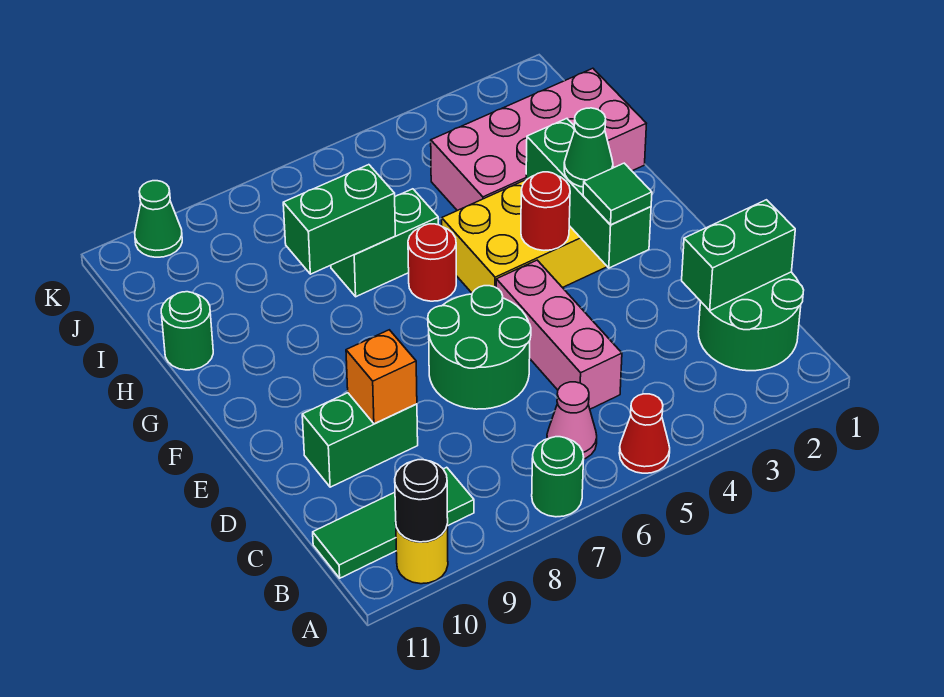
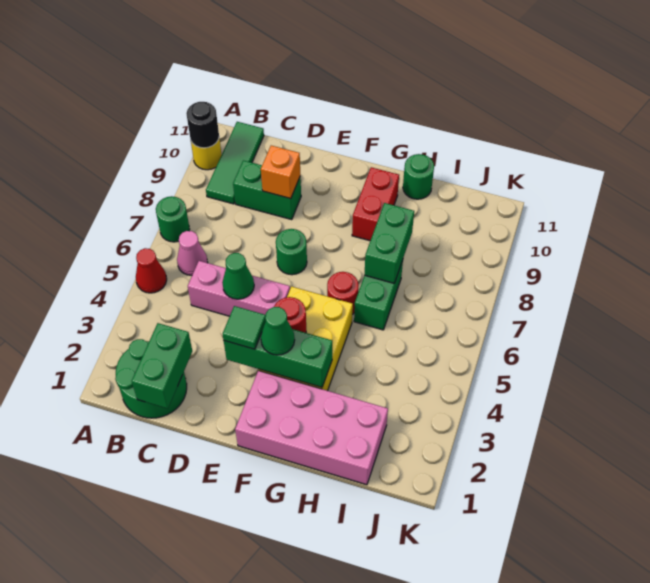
green round brick D6:E7 level 1 -> green round brick E7 level 1
green brick D9:D10 level 1 -> green brick C9:D9 level 1
none -> red brick G9:G10 level 1
pink brick H1:I4 level 1 -> pink brick F1:I2 level 1
green cone K10 level 1 -> green cone D5 level 2

